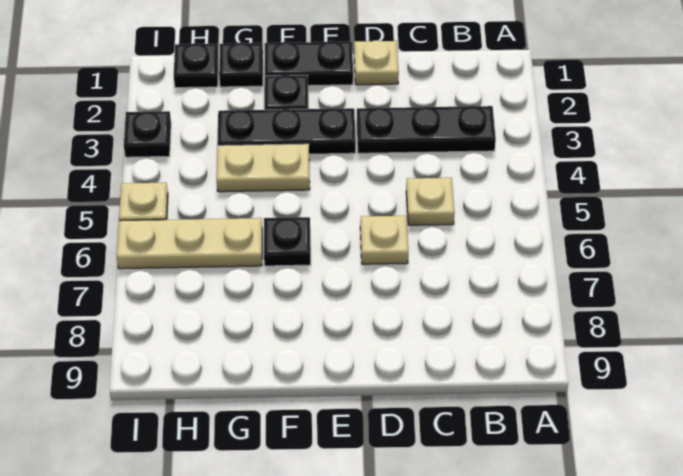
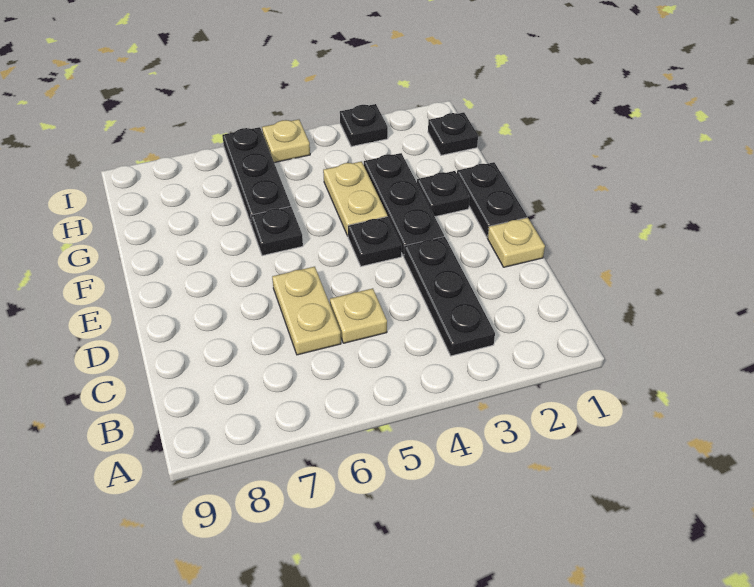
tan plate D6 level 1 -> tan plate C6:D6 level 1
black plate G1 level 1 -> black plate E4 level 1
tan plate G6:I6 level 1 -> black plate G6:I6 level 1

